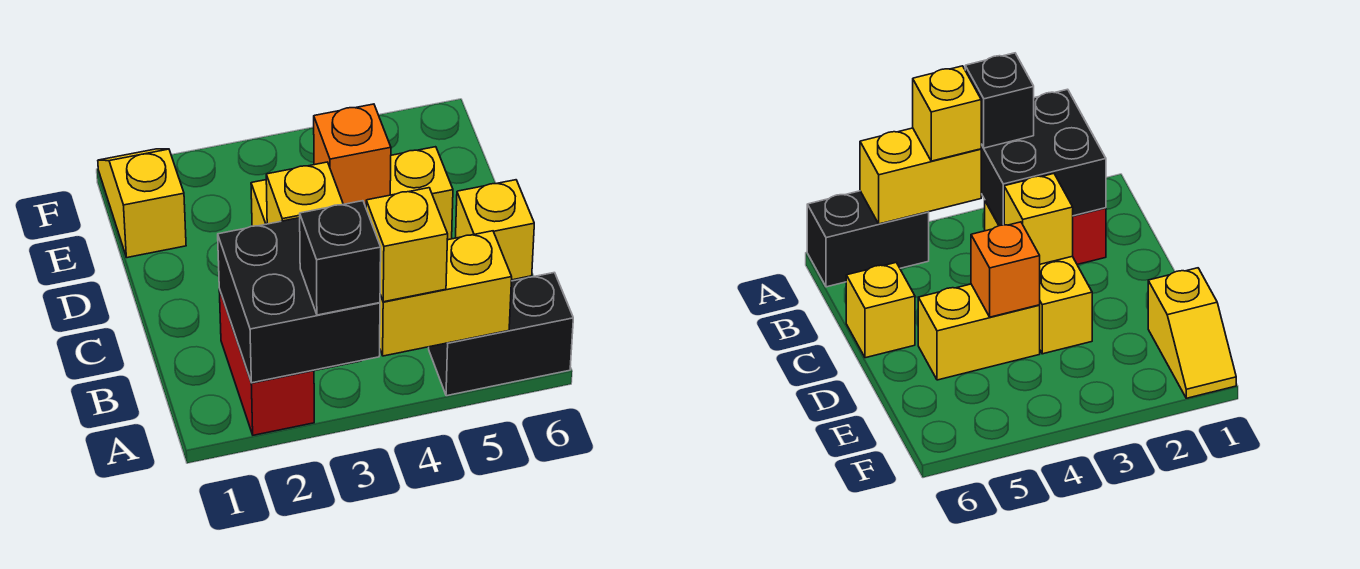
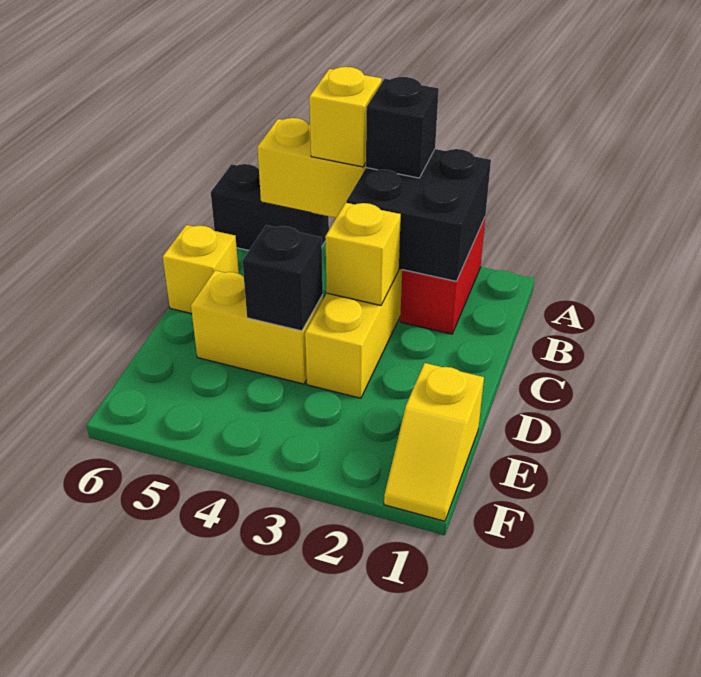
orange brick D4 level 2 -> black brick D4 level 2

